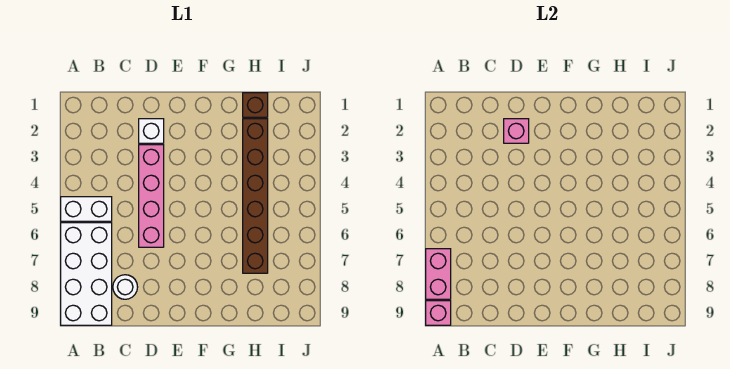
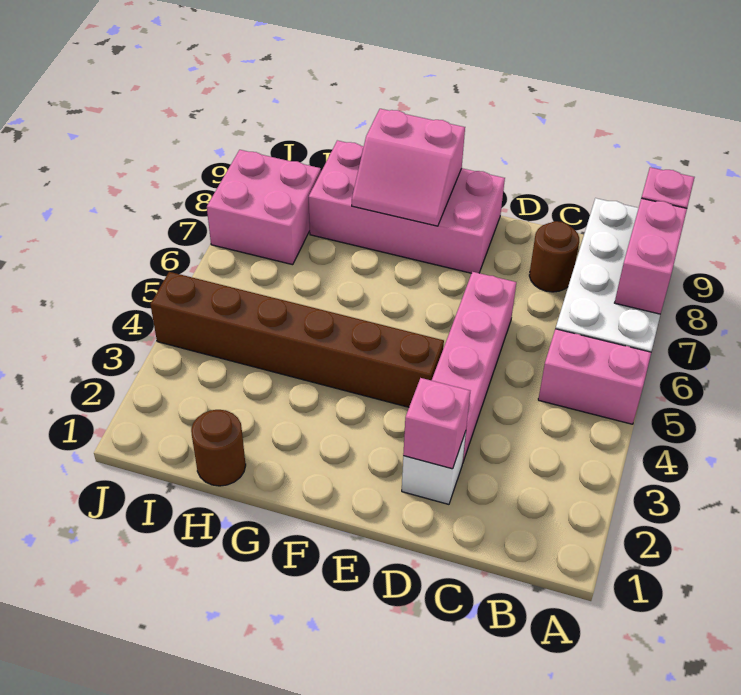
white brick A5:B5 level 1 -> pink brick A5:B5 level 1
white round brick C8 level 1 -> brown round brick C8 level 1
none -> pink brick E8:H9 level 1
none -> pink slope F8:G9 level 2 top 9
brown brick H1 level 1 -> brown round brick H1 level 1
brown brick H2:H7 level 1 -> brown brick E4:J4 level 1
none -> pink brick I7:J8 level 1

